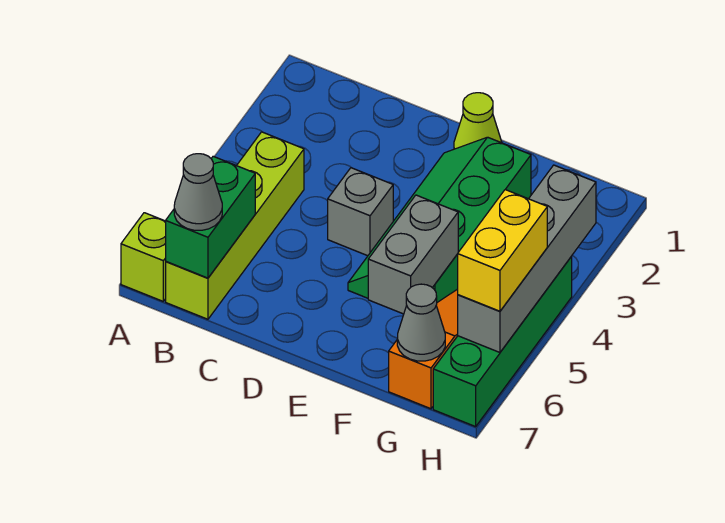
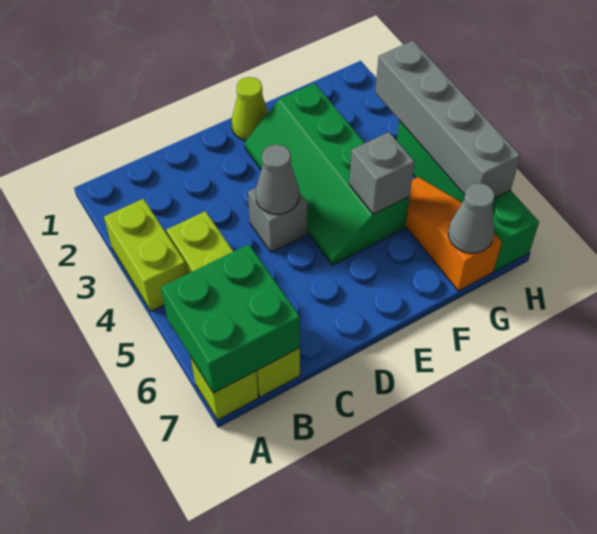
none -> lime brick A3:A4 level 1
green brick B6:B7 level 2 -> green brick A6:B7 level 2
grey cone B7 level 3 -> grey cone D4 level 2
grey brick F5:F6 level 2 -> grey brick F5 level 2
yellow brick H5:H6 level 3 -> none

